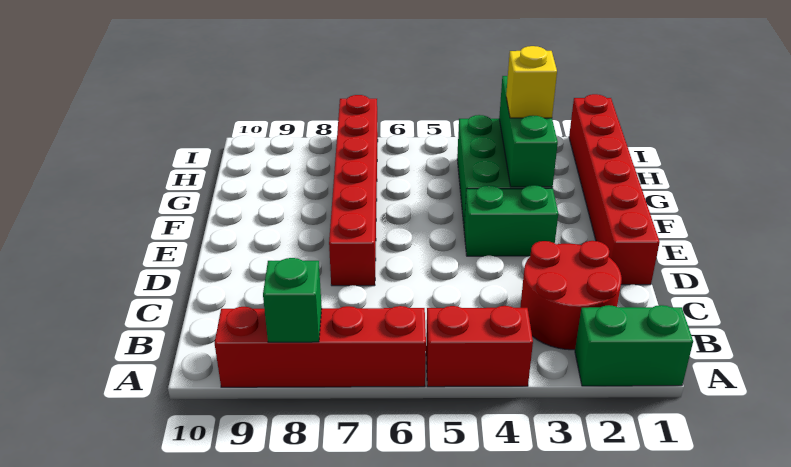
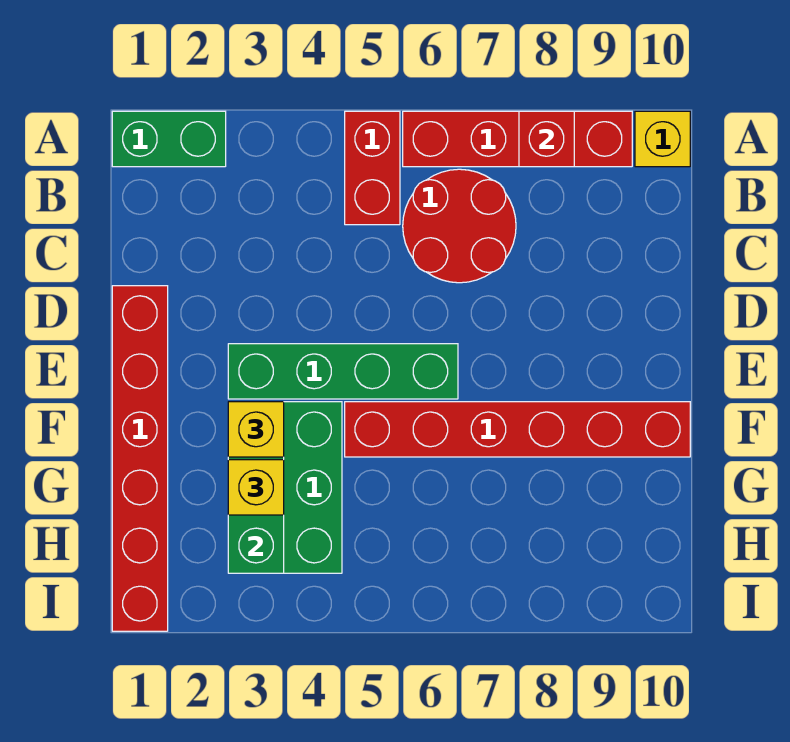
red brick A4:A5 level 1 -> red brick A5:B5 level 1
green brick A8 level 2 -> red brick A8 level 2
none -> yellow brick A10 level 1
red round brick B2:C3 level 1 -> red round brick B6:C7 level 1
red brick D7:I7 level 1 -> red brick F5:F10 level 1
green brick E3:E4 level 1 -> green brick E3:E6 level 1
none -> yellow brick F3 level 3

